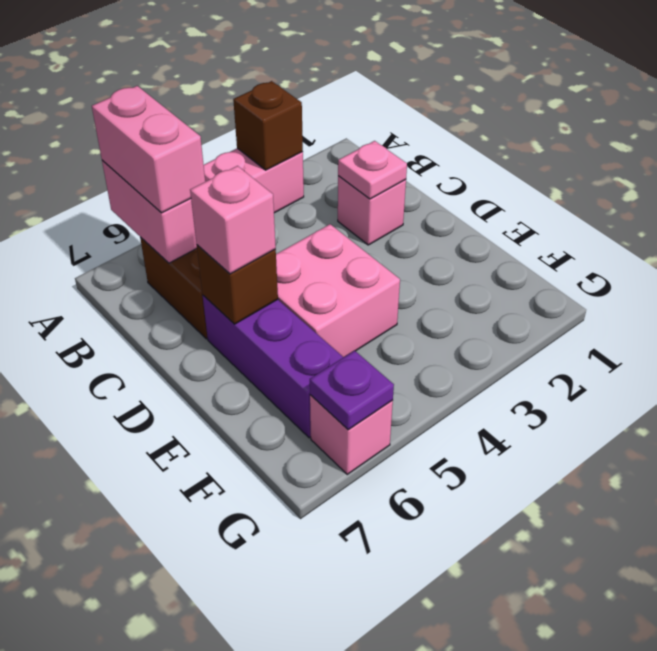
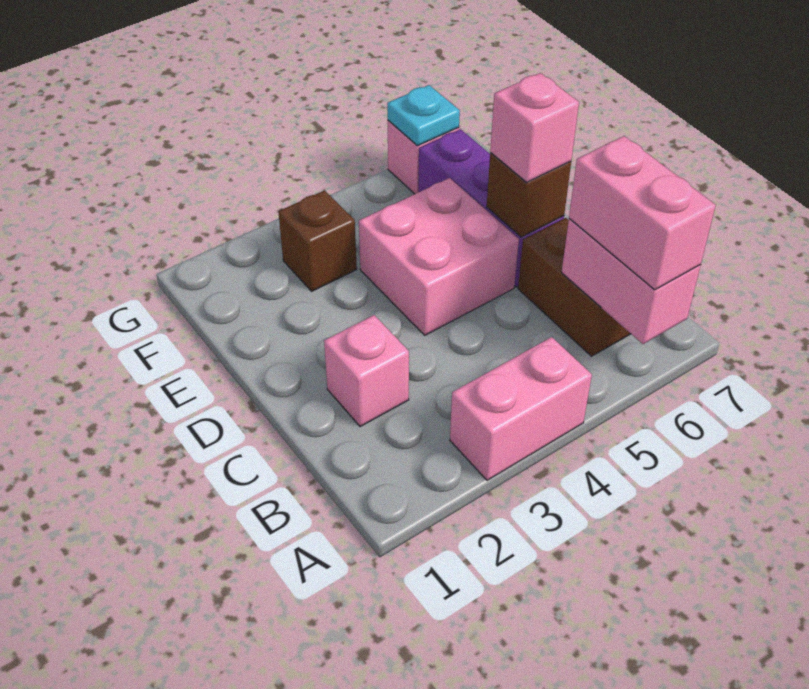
brown brick A3 level 2 -> brown brick F3 level 1
pink plate C2 level 2 -> none
purple plate G6 level 2 -> cyan plate G6 level 2

